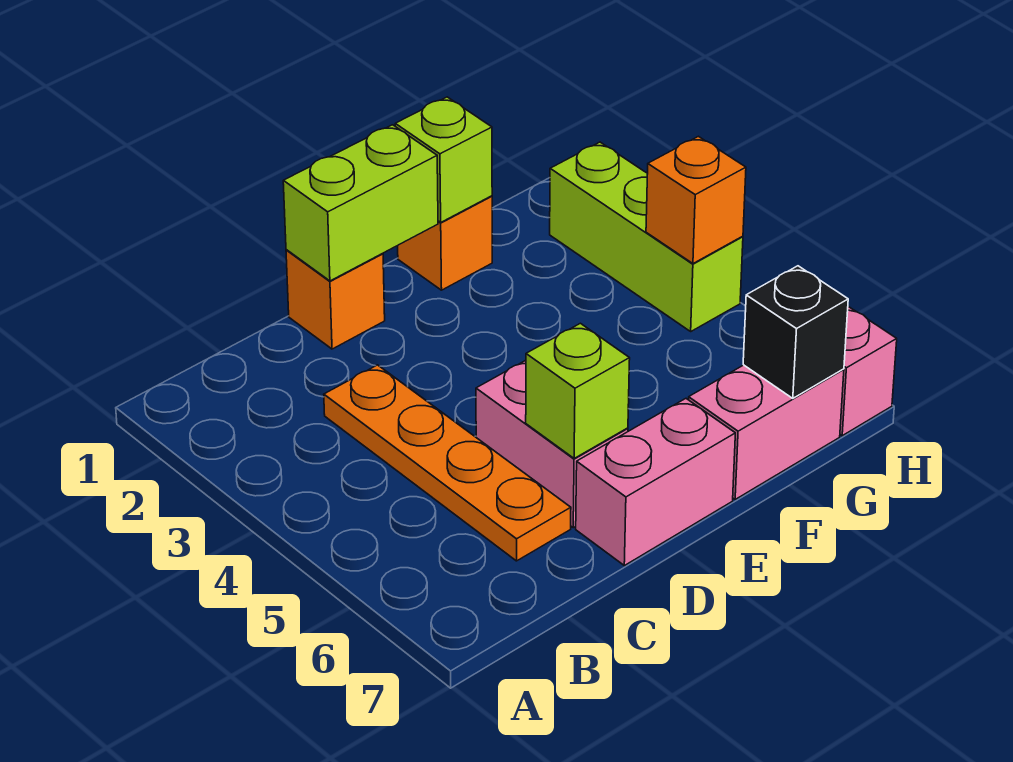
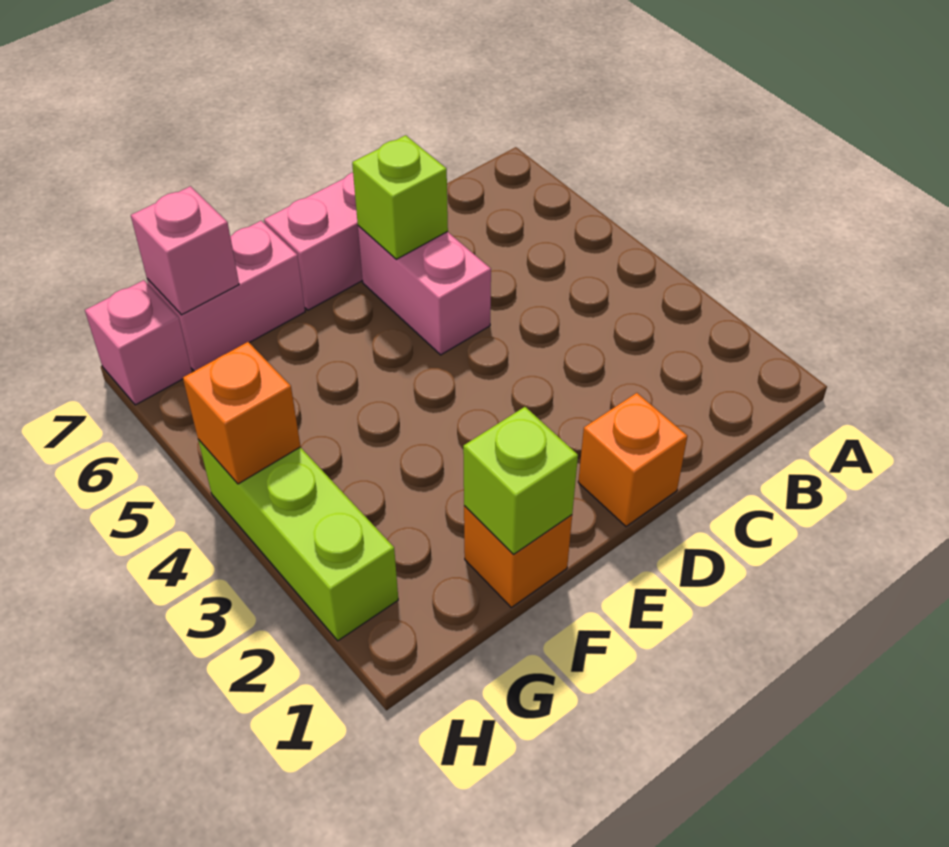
orange plate C3:C6 level 1 -> none
lime brick D1:E1 level 2 -> none
black brick G7 level 2 -> pink brick G7 level 2

